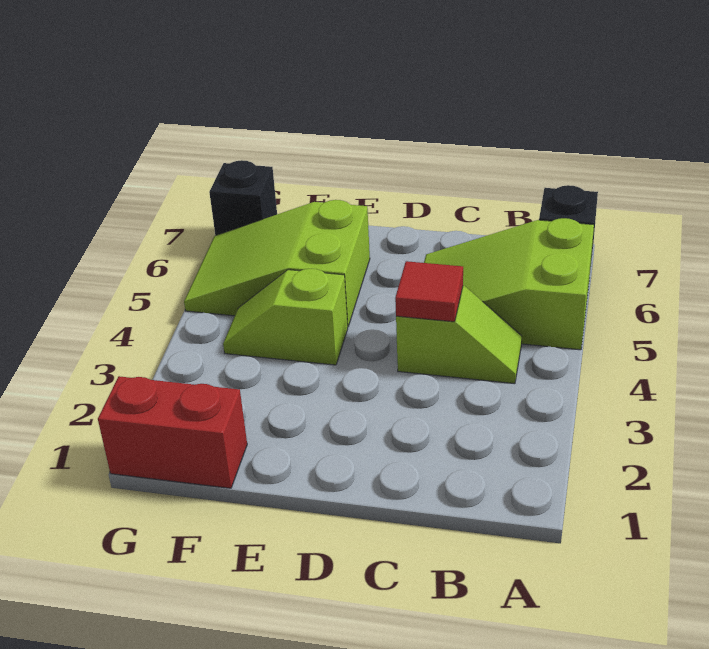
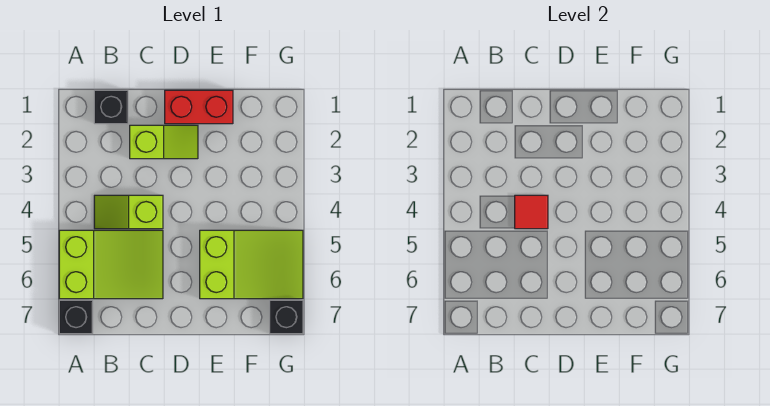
none -> black brick B1 level 1
lime slope E4:F4 level 1 top E -> lime slope C2:D2 level 1 top C
red brick F1:G1 level 1 -> red brick D1:E1 level 1

